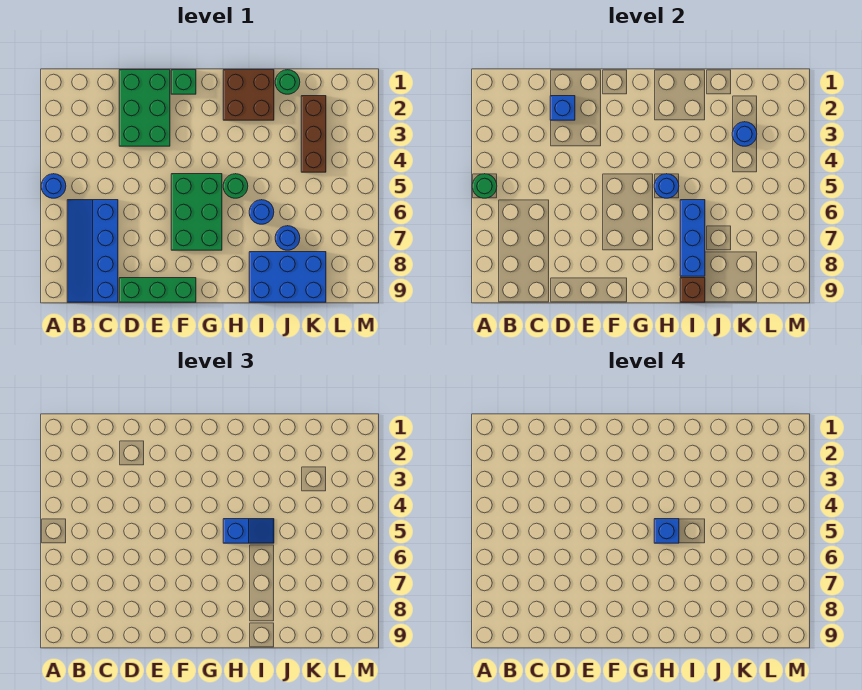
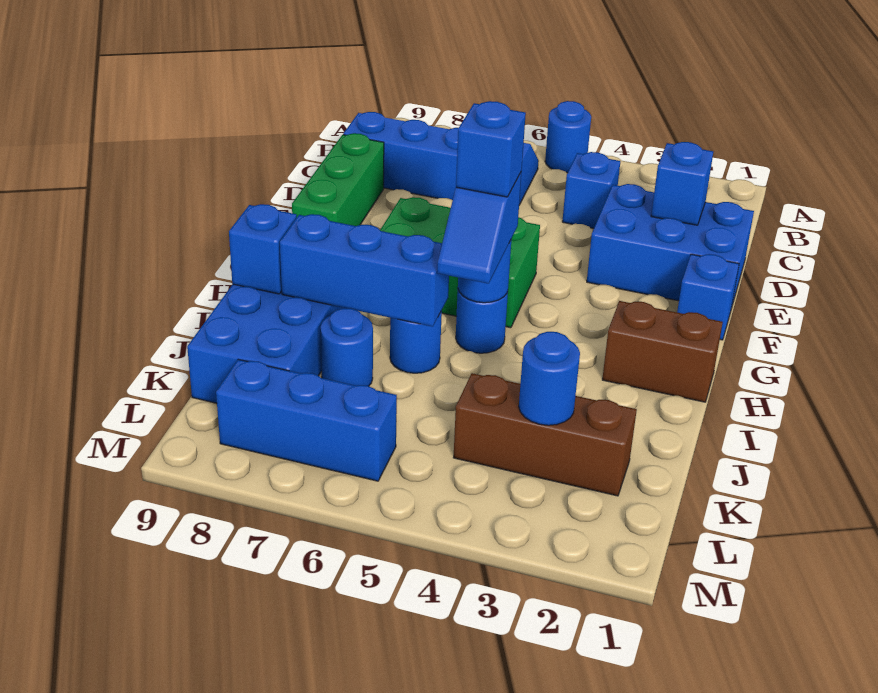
green round brick A5 level 2 -> none
none -> blue brick C4 level 1
green brick D1:E3 level 1 -> blue brick D1:E3 level 1
green brick F1 level 1 -> blue brick F1 level 1
brown brick H1:I2 level 1 -> brown brick H1:H2 level 1
green round brick H5 level 1 -> blue round brick H5 level 1
brown brick I9 level 2 -> blue brick I9 level 2
green round brick J1 level 1 -> none
none -> blue brick L6:L8 level 1

